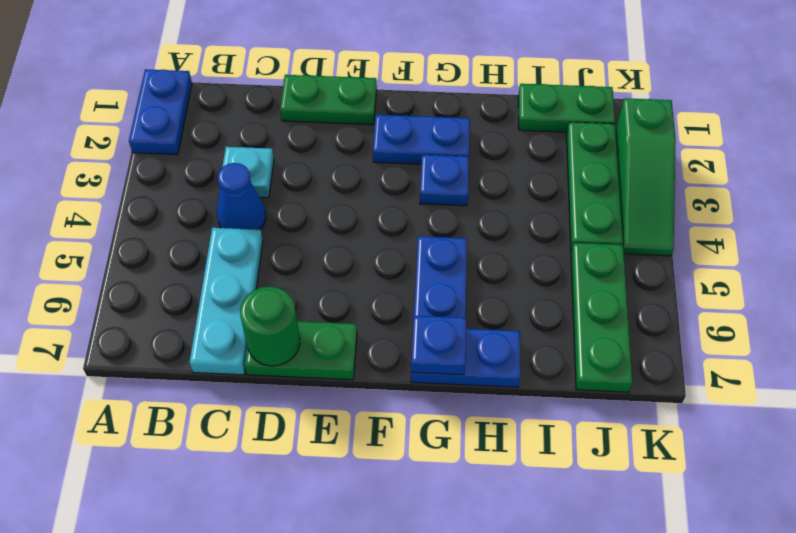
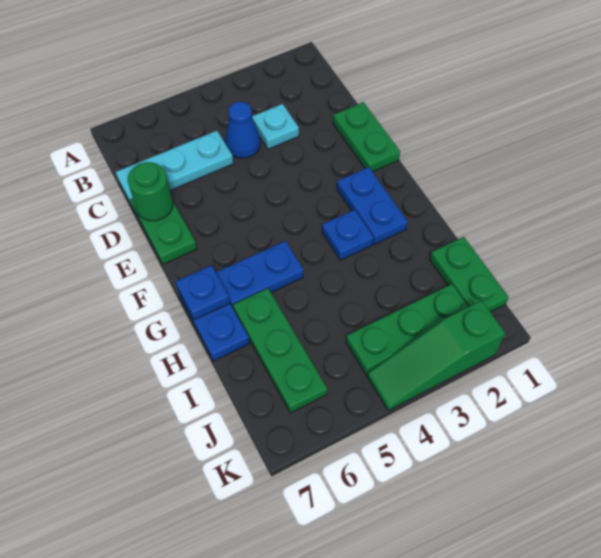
blue plate A1:A2 level 1 -> none
green plate J5:J7 level 1 -> green plate H6:J6 level 1

